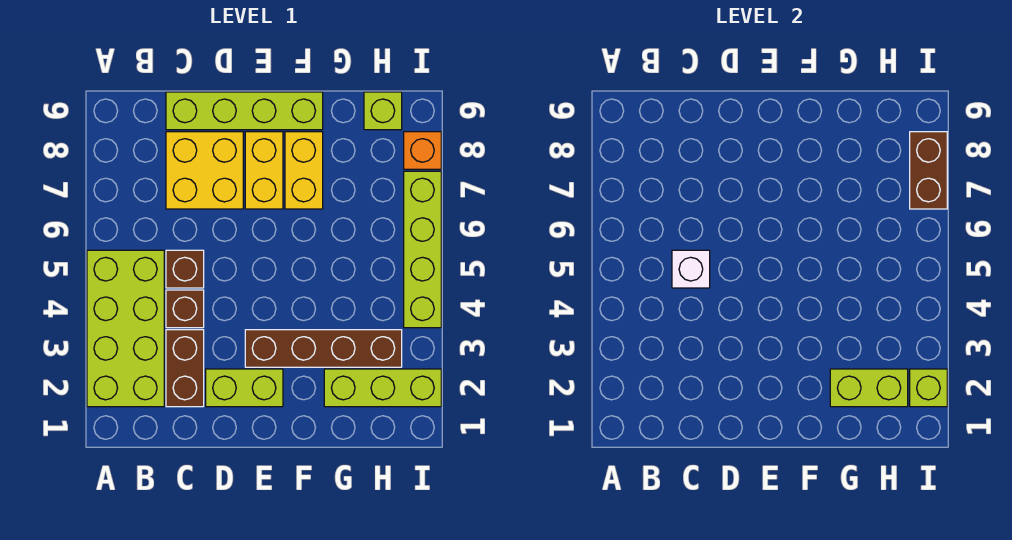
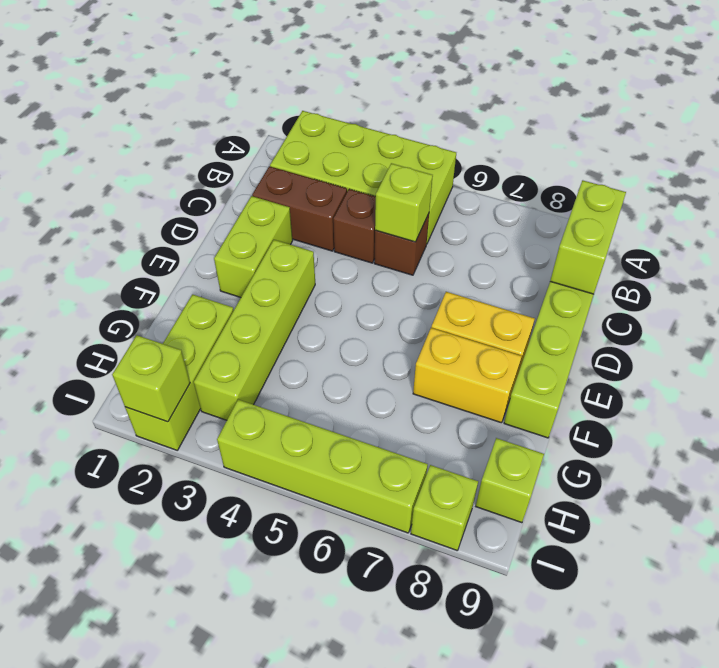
white brick C5 level 2 -> lime brick C5 level 2
yellow brick C7:D8 level 1 -> none
brown brick E3:H3 level 1 -> lime brick E3:H3 level 1
lime brick G2:H2 level 2 -> lime brick B9:C9 level 2
brown brick I7:I8 level 2 -> none
orange brick I8 level 1 -> lime brick I8 level 1

